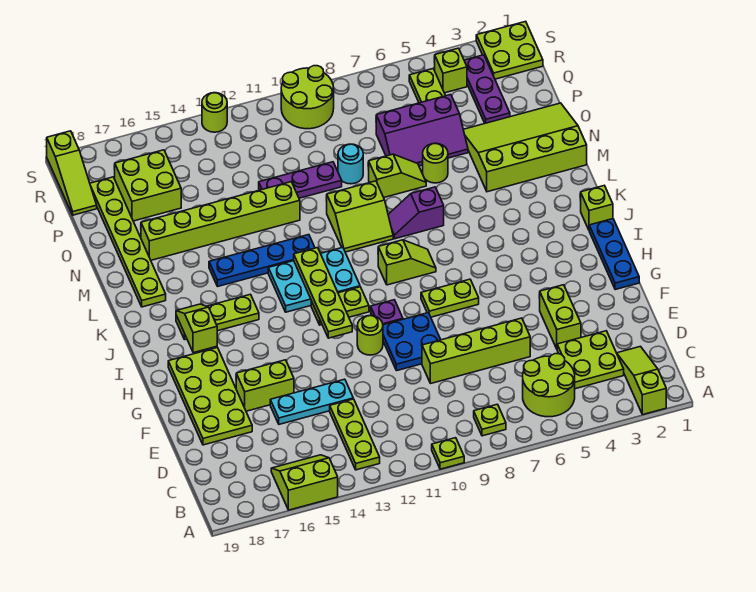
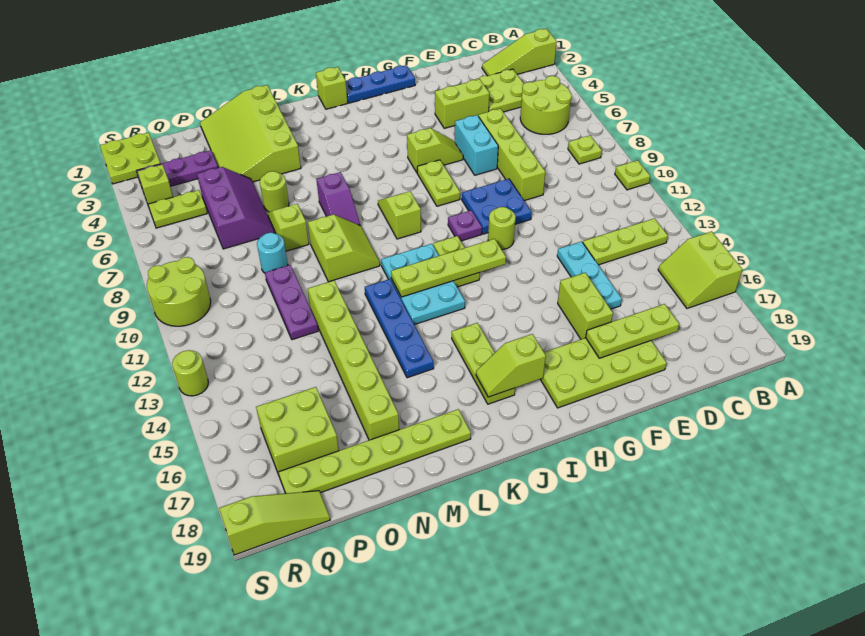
none -> lime plate D17:F17 level 2
none -> cyan brick F6:F7 level 1
none -> lime slope G6:H6 level 1 top H

